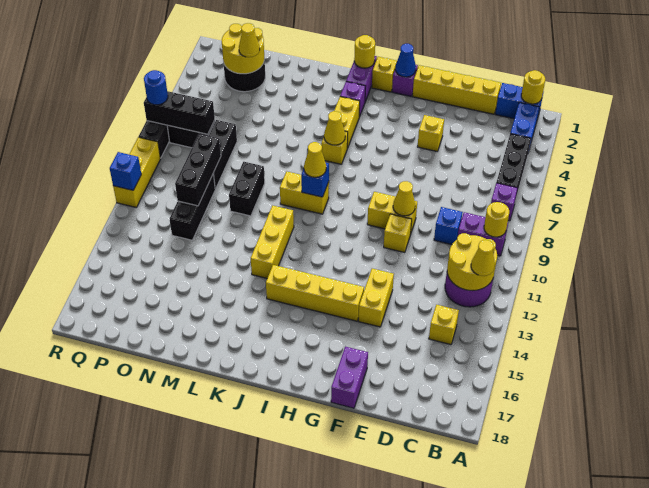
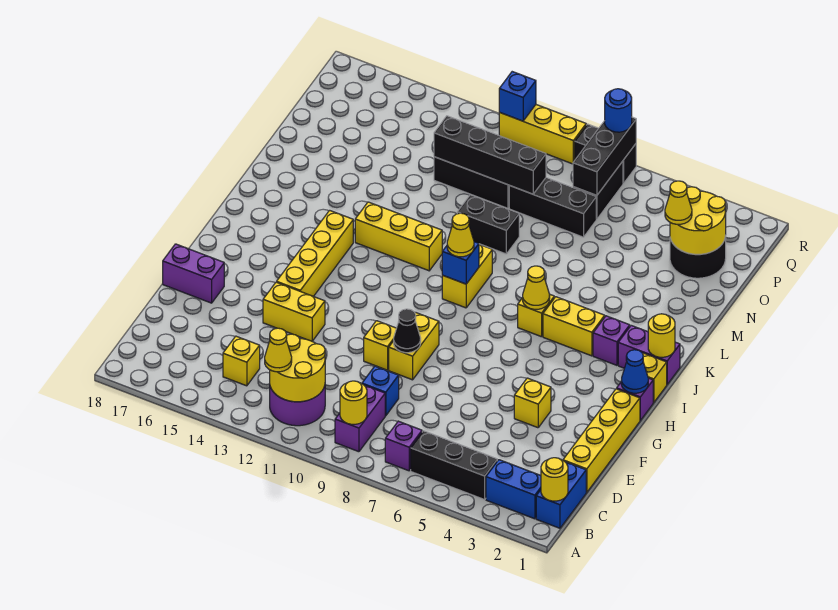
yellow cone F9 level 2 -> black cone F9 level 2
black brick O9:O11 level 2 -> black brick O9:O12 level 2

